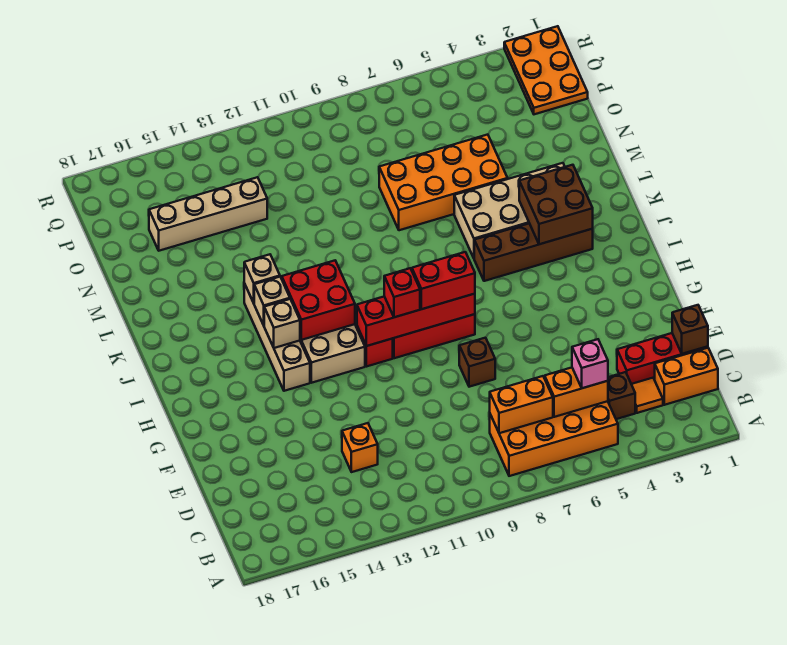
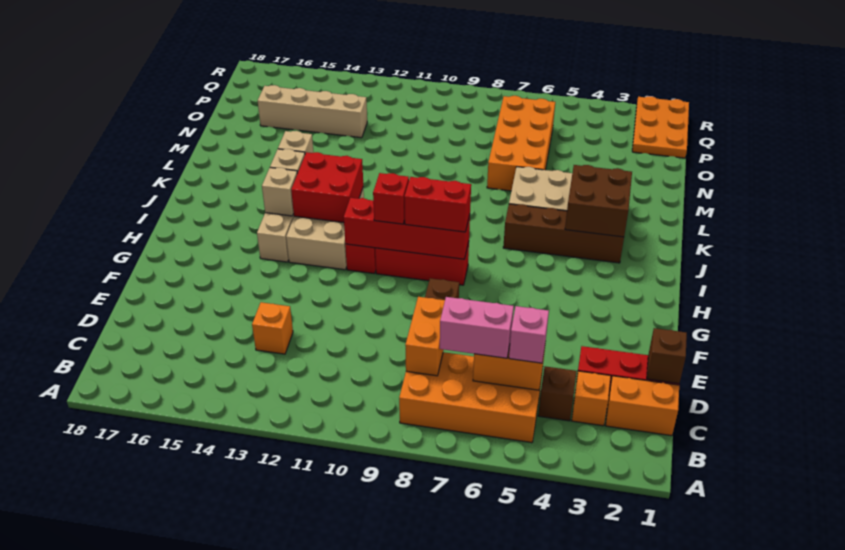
orange tile C3 level 1 -> orange brick C3 level 1
none -> pink brick C6:C7 level 3
orange brick C7:C8 level 2 -> orange brick C8:D8 level 2
orange brick M5:N8 level 1 -> orange brick M6:P7 level 1

